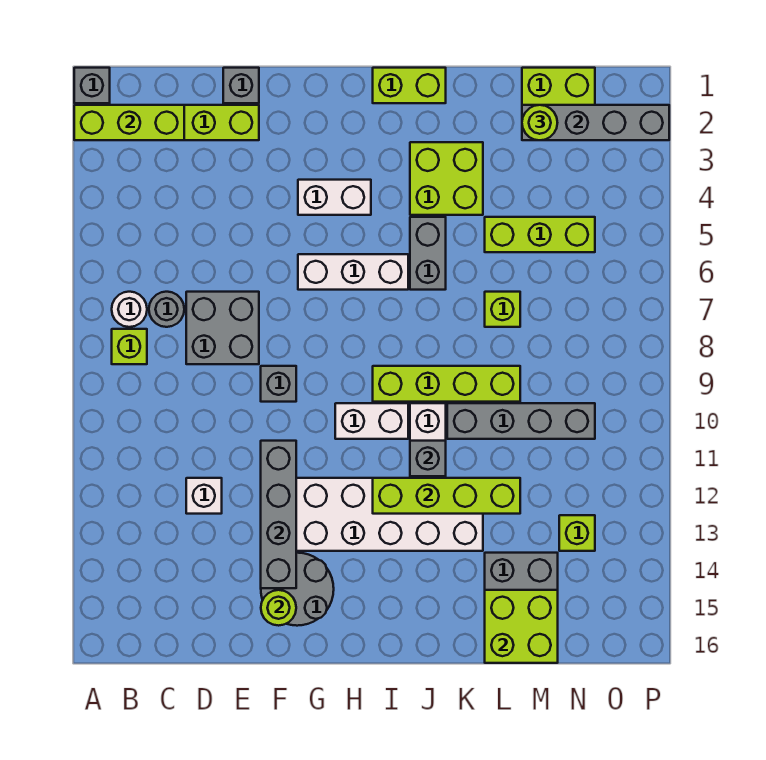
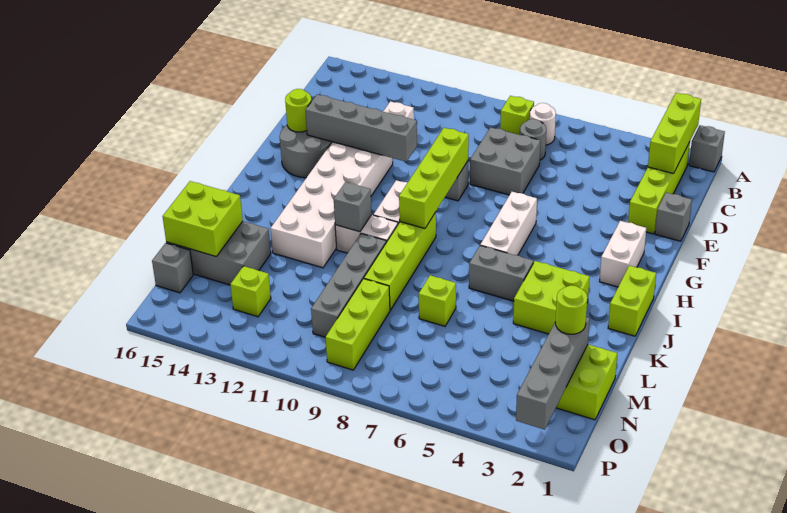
white brick G4:H4 level 1 -> white brick G2:H2 level 1
lime brick I12:L12 level 2 -> lime brick F9:I9 level 2
lime brick L5:N5 level 1 -> lime brick M9:O9 level 1
none -> grey brick N16 level 1

